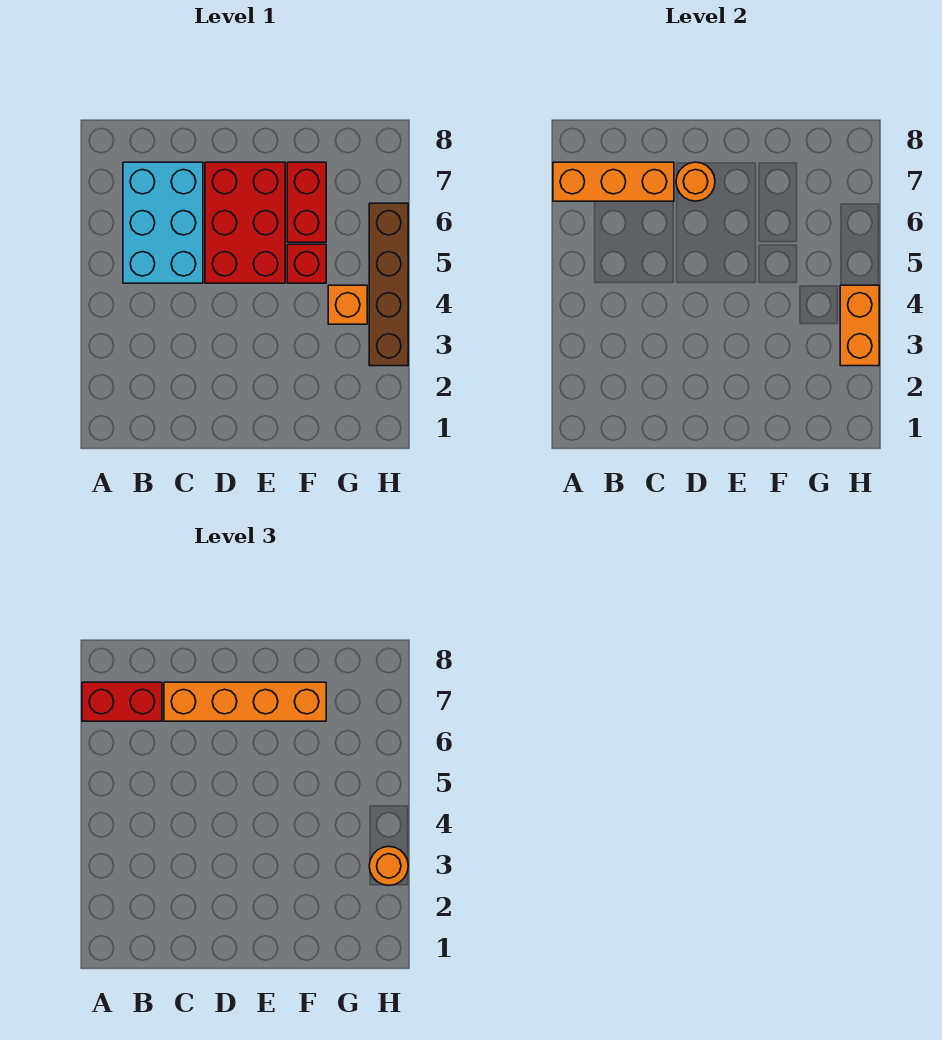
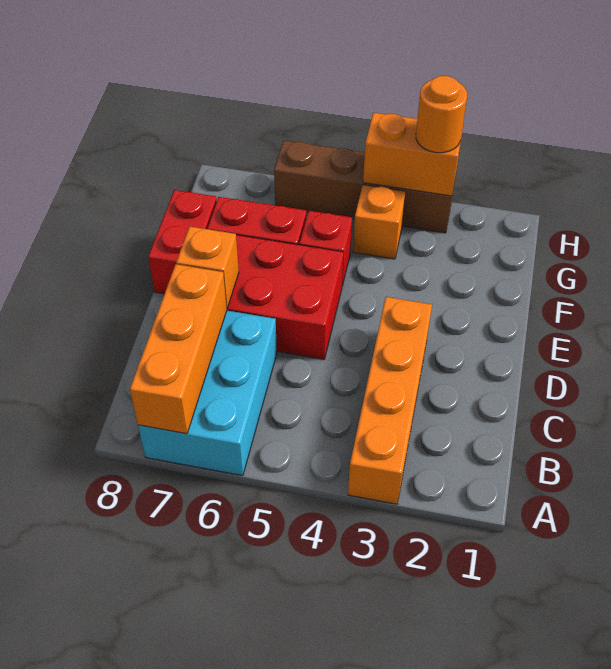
red brick A7:B7 level 3 -> red brick E8:F8 level 1
cyan brick B5:C7 level 1 -> cyan brick A6:C7 level 1
orange brick C7:F7 level 3 -> orange brick A3:D3 level 1
orange round brick D7 level 2 -> orange brick D7 level 2

